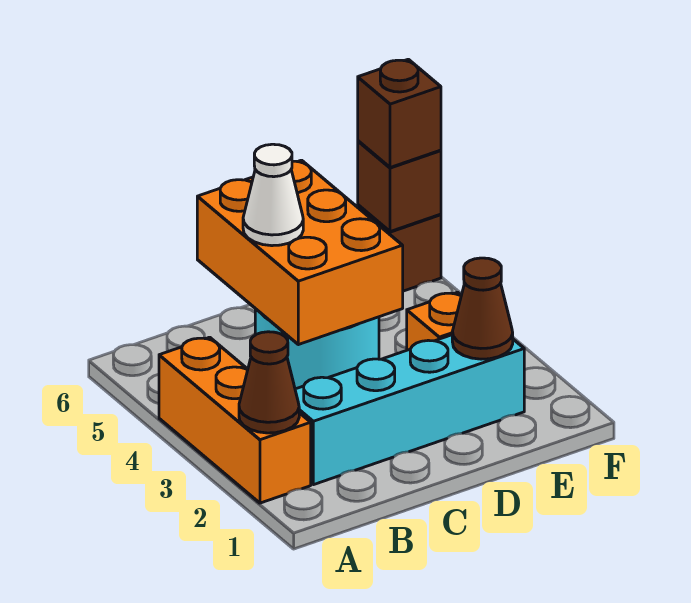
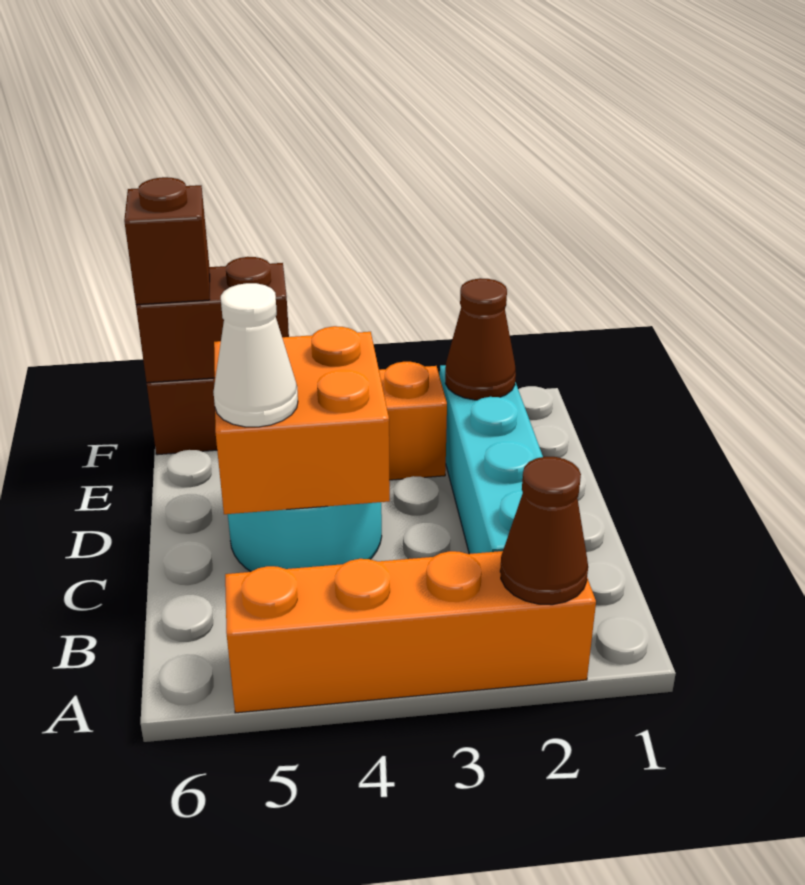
orange brick A2:A4 level 1 -> orange brick A2:A5 level 1
orange brick C4:D6 level 2 -> orange brick C4:D5 level 2
brown brick F6 level 2 -> brown brick F5:F6 level 2

